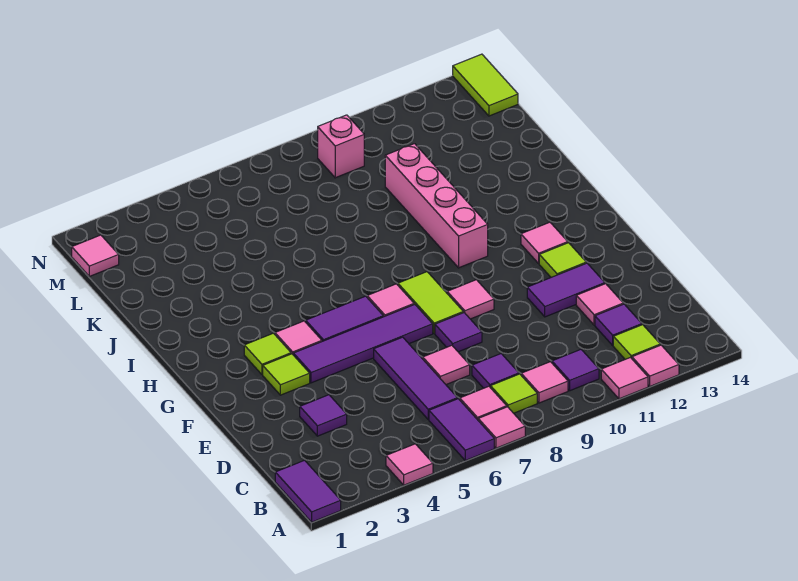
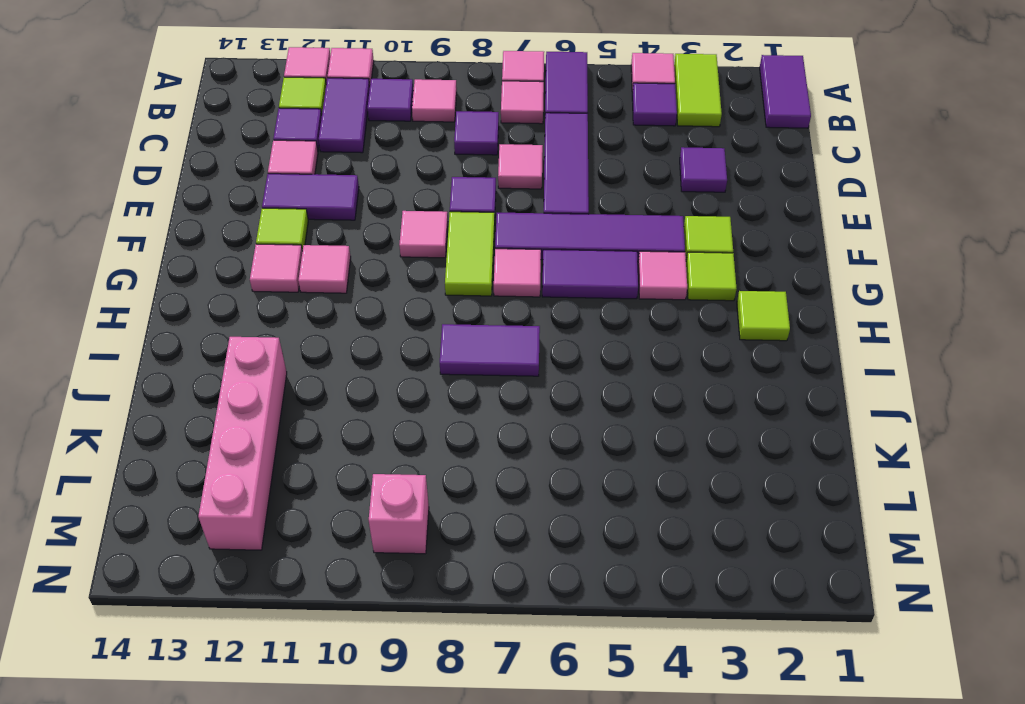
none -> purple tile B4 level 1
lime tile B8 level 1 -> lime tile H2 level 1
none -> purple tile B11:C11 level 1
pink brick H10:K10 level 1 -> pink brick J12:M12 level 1
none -> purple tile I7:I8 level 1
pink tile M1 level 1 -> pink tile G11 level 1
lime tile M14:N14 level 1 -> lime tile A3:B3 level 1

